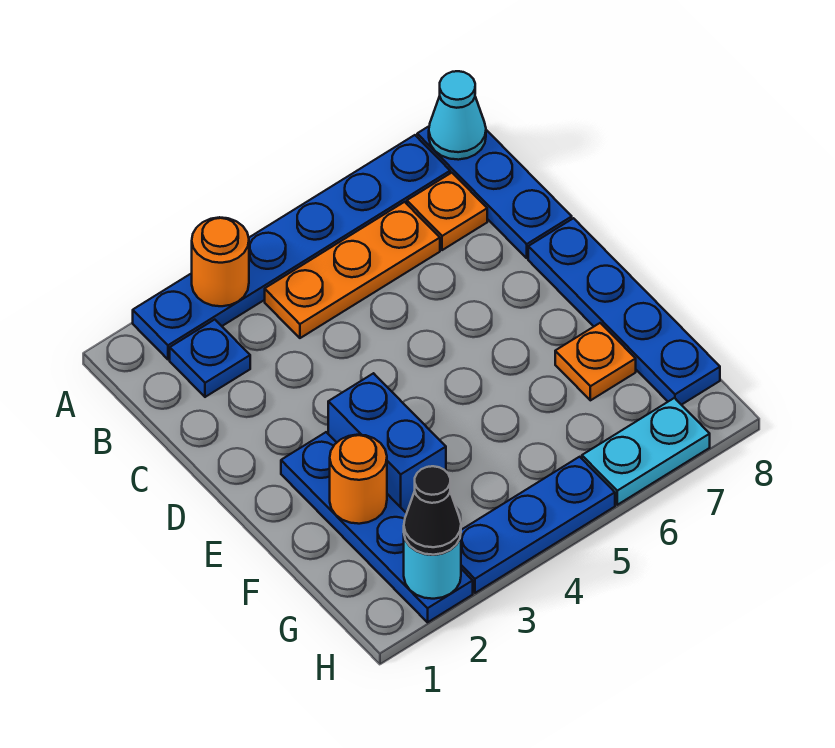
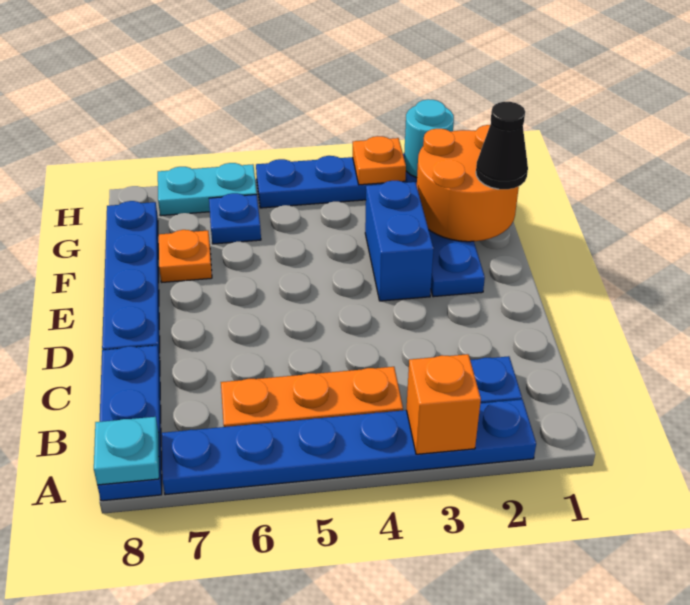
orange round brick A3 level 2 -> orange brick A3 level 2
cyan cone A8 level 2 -> cyan plate A8 level 2
orange plate B7 level 1 -> orange plate H3 level 2
orange round brick F2 level 2 -> orange round brick F1:G2 level 2
none -> blue plate G6 level 1
black cone H2 level 3 -> black cone F1 level 3

